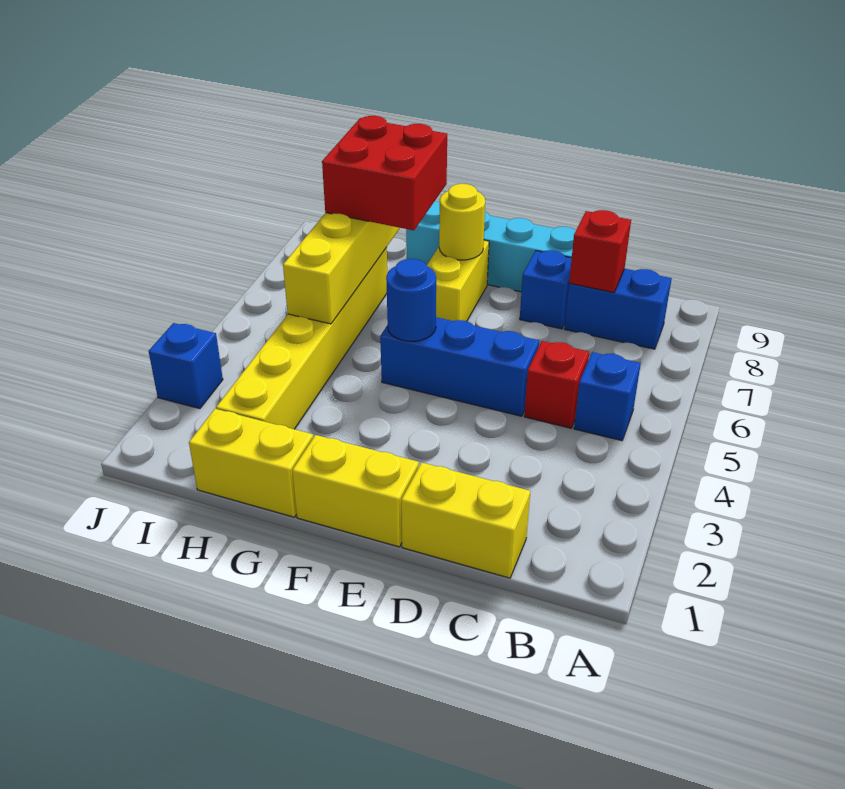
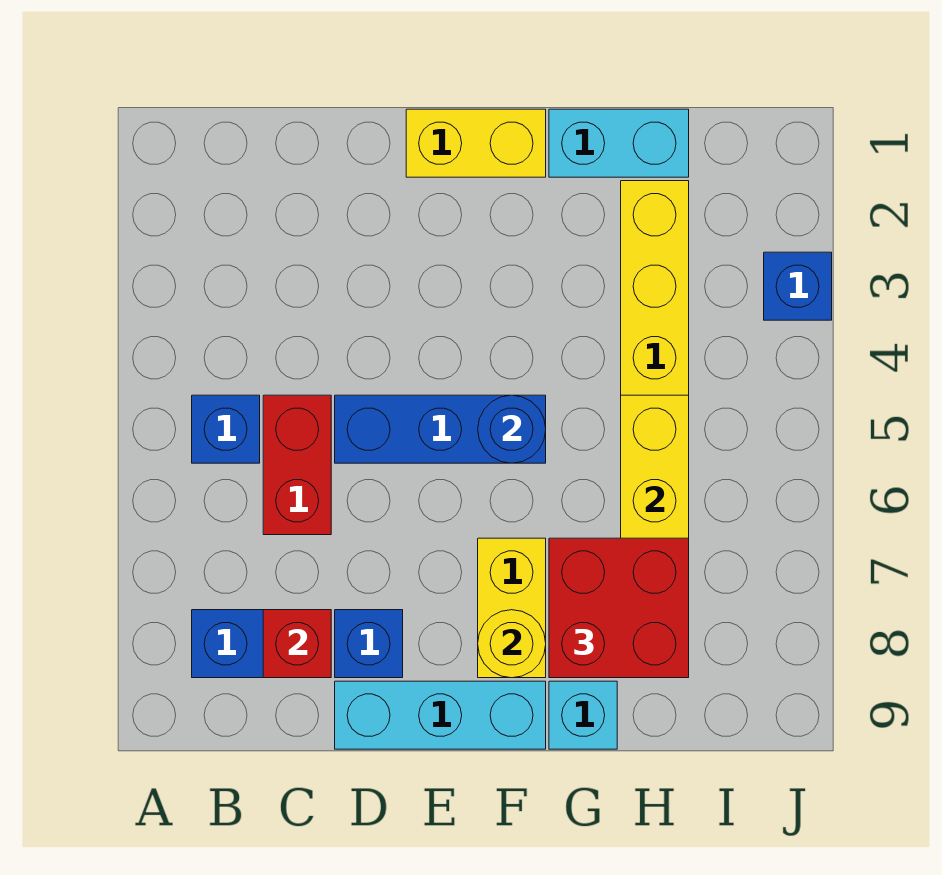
yellow brick C1:D1 level 1 -> none
red brick C5 level 1 -> red brick C5:C6 level 1
yellow brick G1:H1 level 1 -> cyan brick G1:H1 level 1

